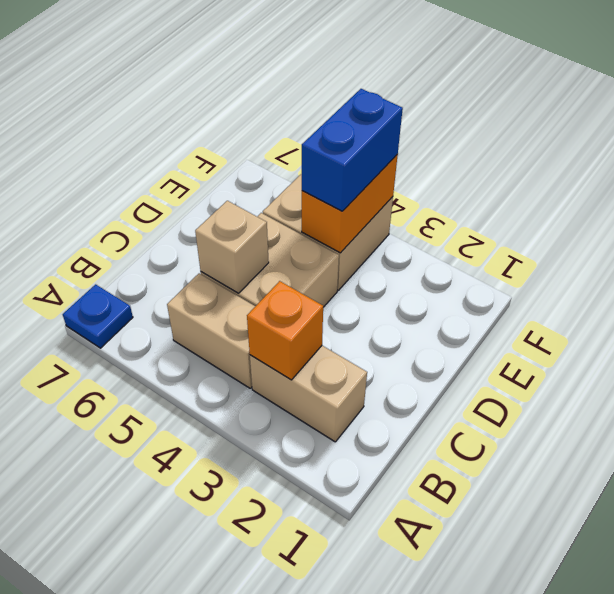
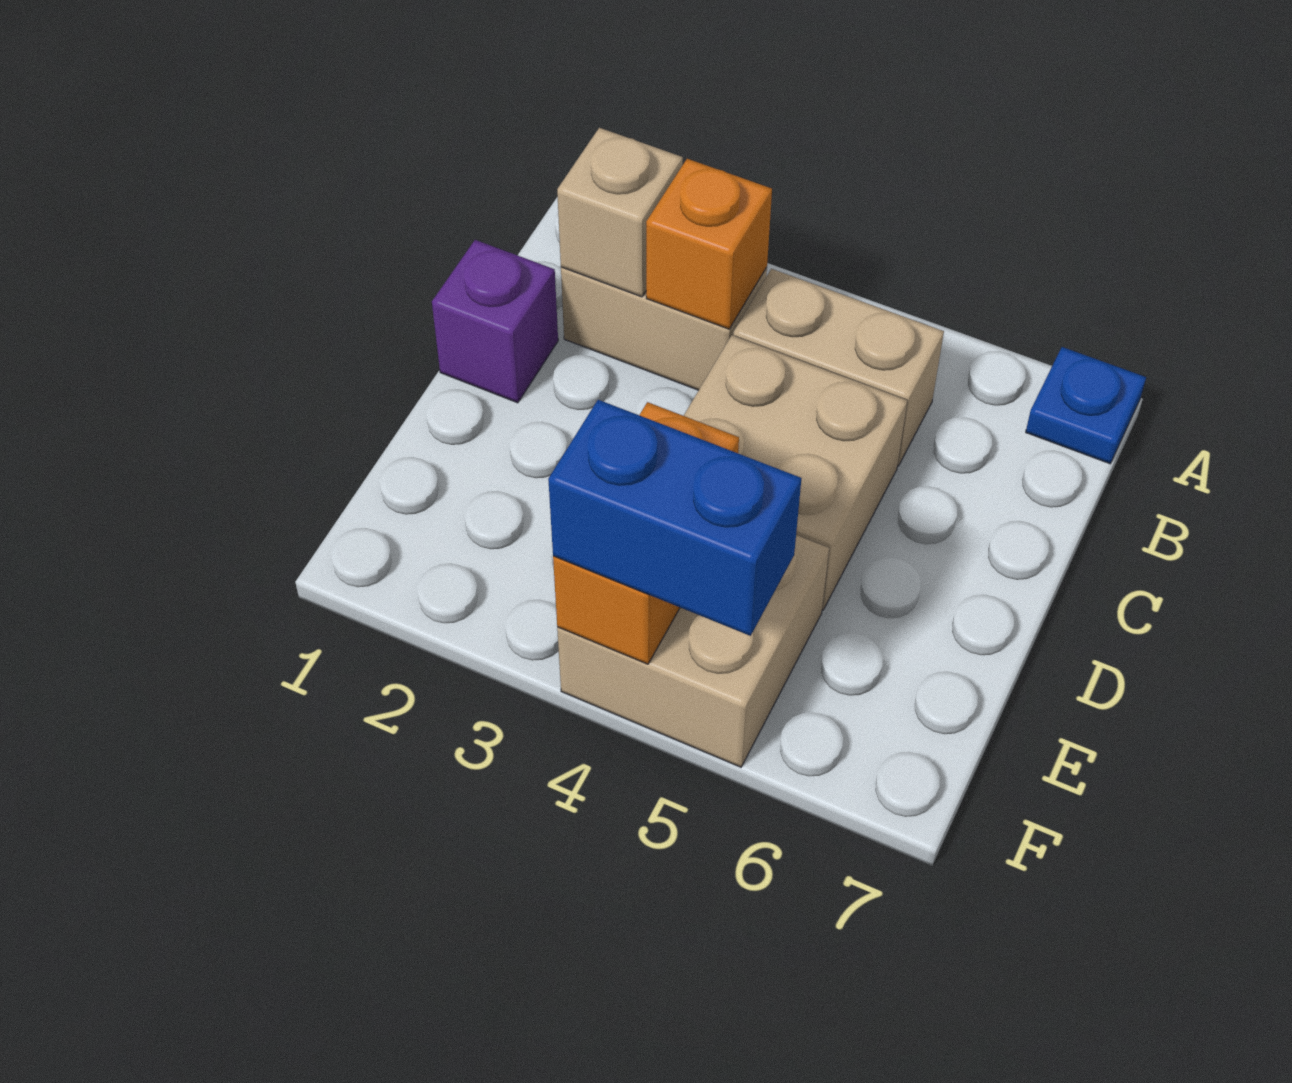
none -> purple brick C1 level 1
tan brick C5 level 2 -> tan brick B2 level 2
blue brick E4:F4 level 3 -> blue brick F4:F5 level 3

